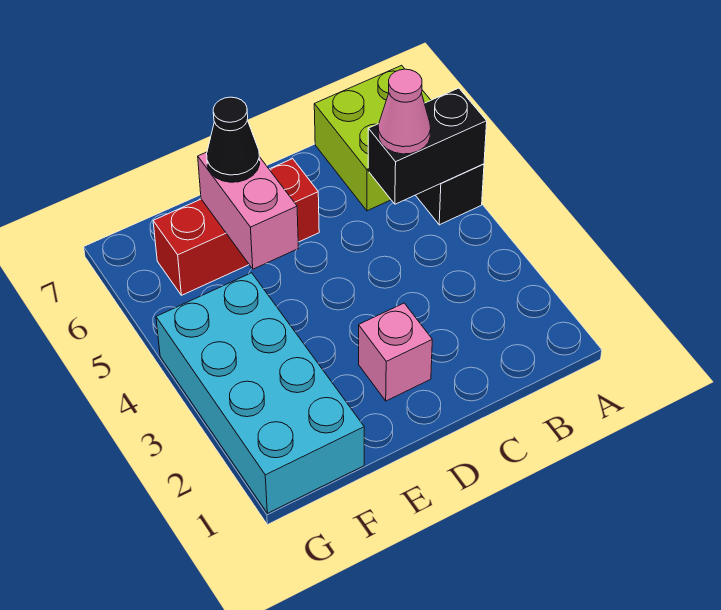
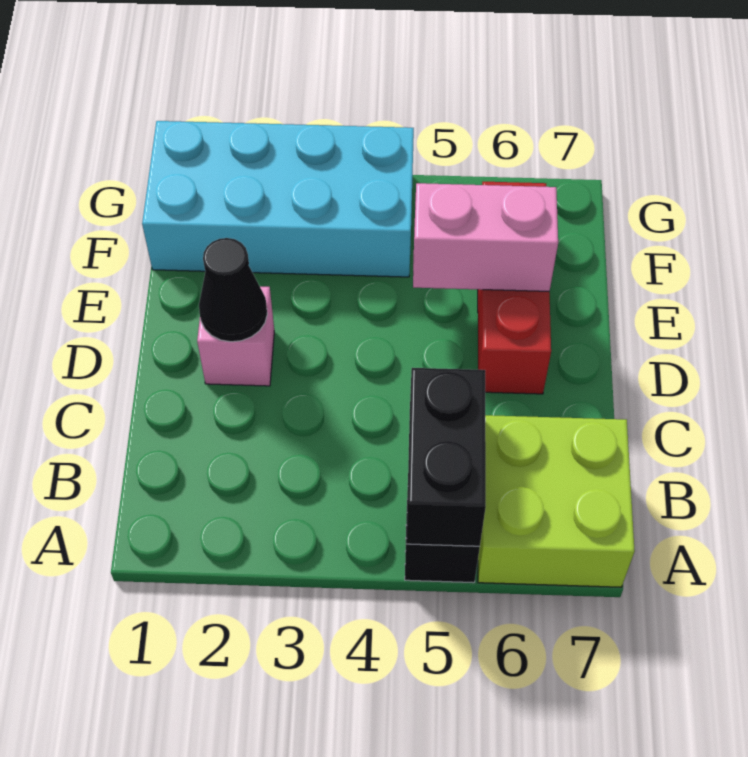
pink cone B5 level 3 -> none
black cone E6 level 3 -> black cone D2 level 2

